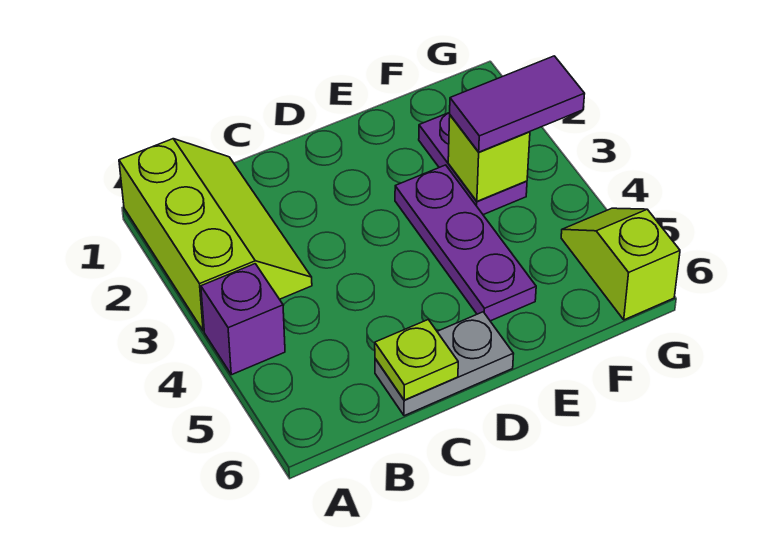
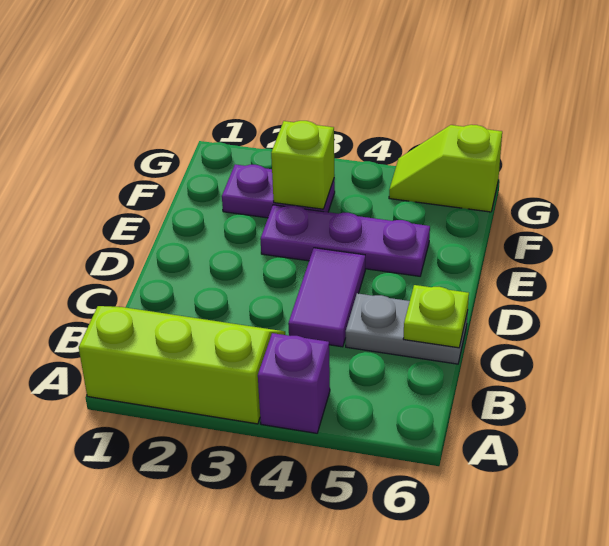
grey plate C6:D6 level 1 -> grey plate C5:C6 level 1
purple tile F3:G3 level 3 -> purple tile C4:D4 level 1

